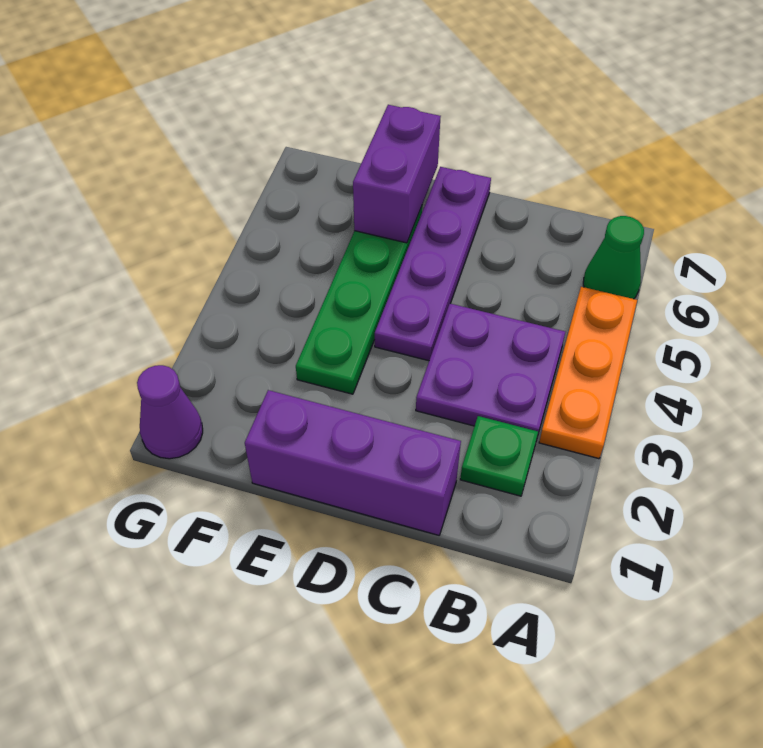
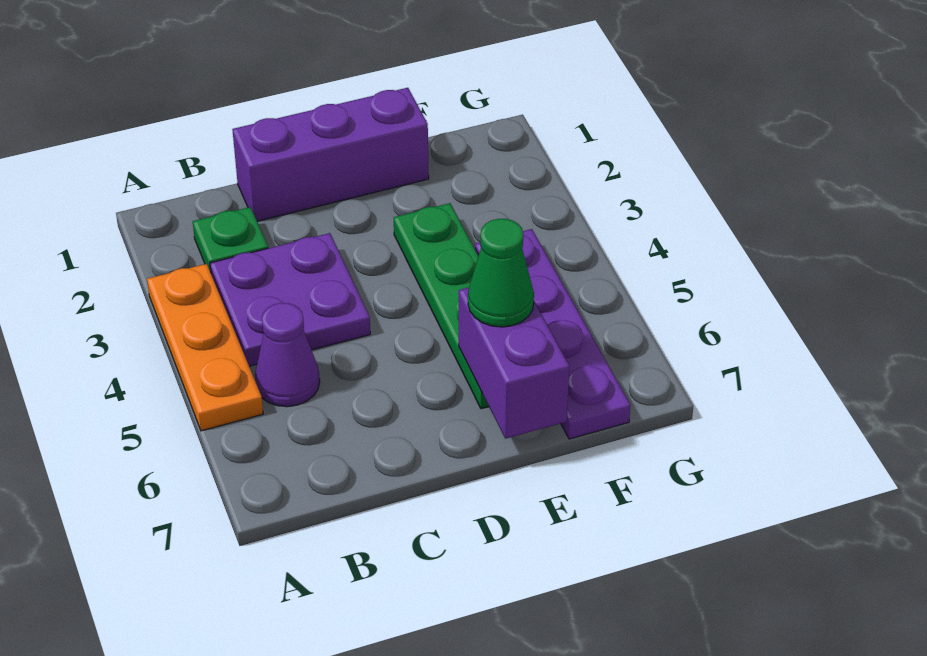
green cone A6 level 1 -> green cone E6 level 3
purple plate D4:D7 level 1 -> purple plate F4:F7 level 1
purple cone G1 level 1 -> purple cone B5 level 1

